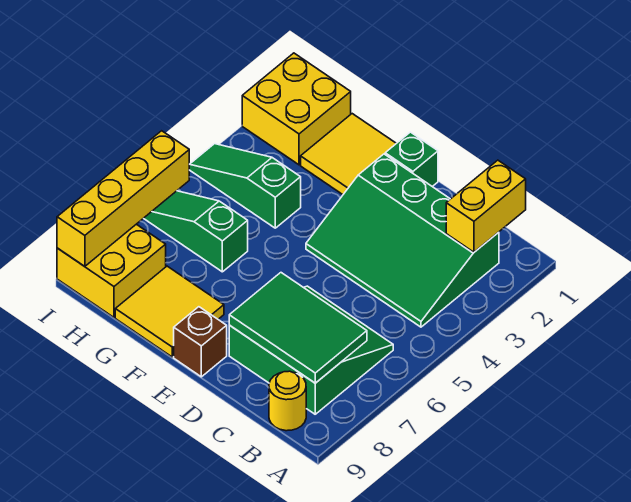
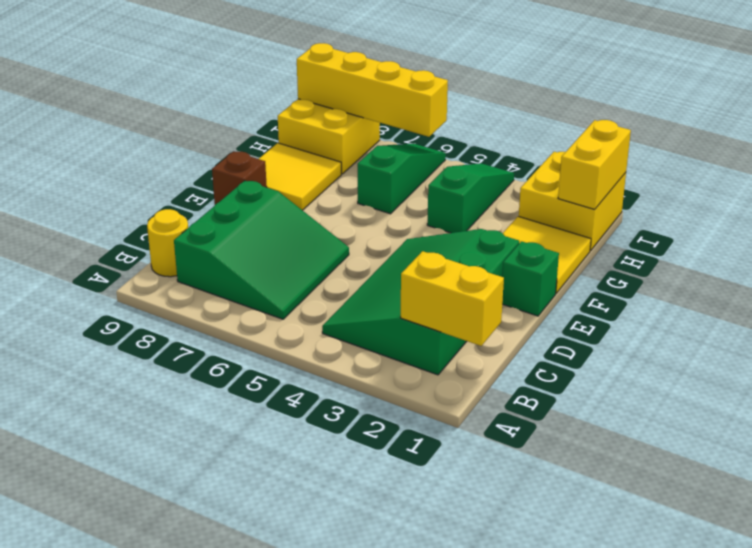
green tile B7:D8 level 2 -> none
none -> yellow brick H1:I1 level 2

